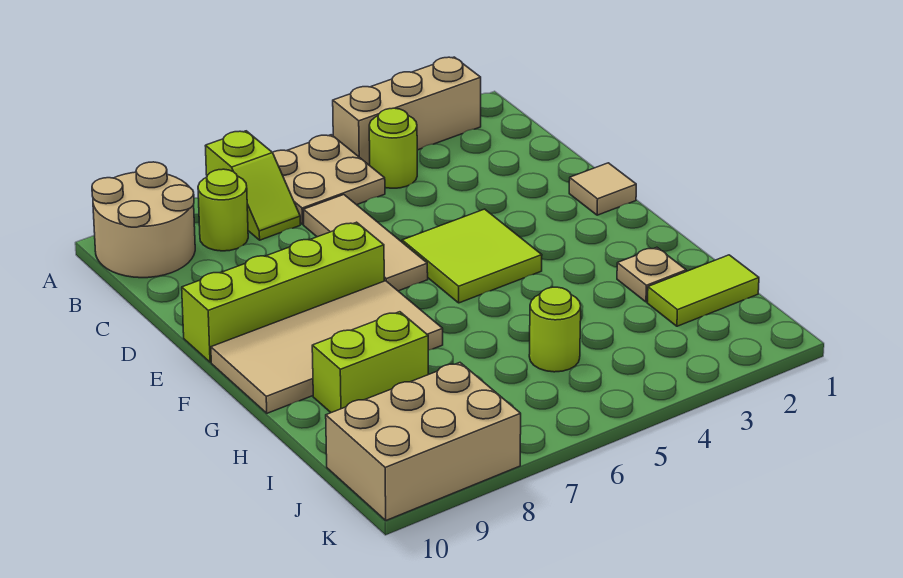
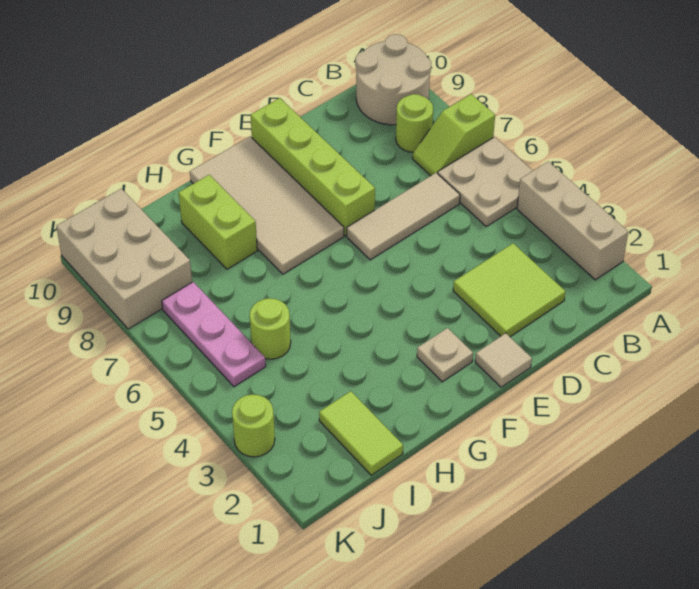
lime round brick B4 level 1 -> lime round brick K3 level 1
lime tile E4:F5 level 1 -> lime tile C2:D3 level 1
tan plate H2 level 1 -> tan plate F2 level 1
none -> pink plate J5:J7 level 1

